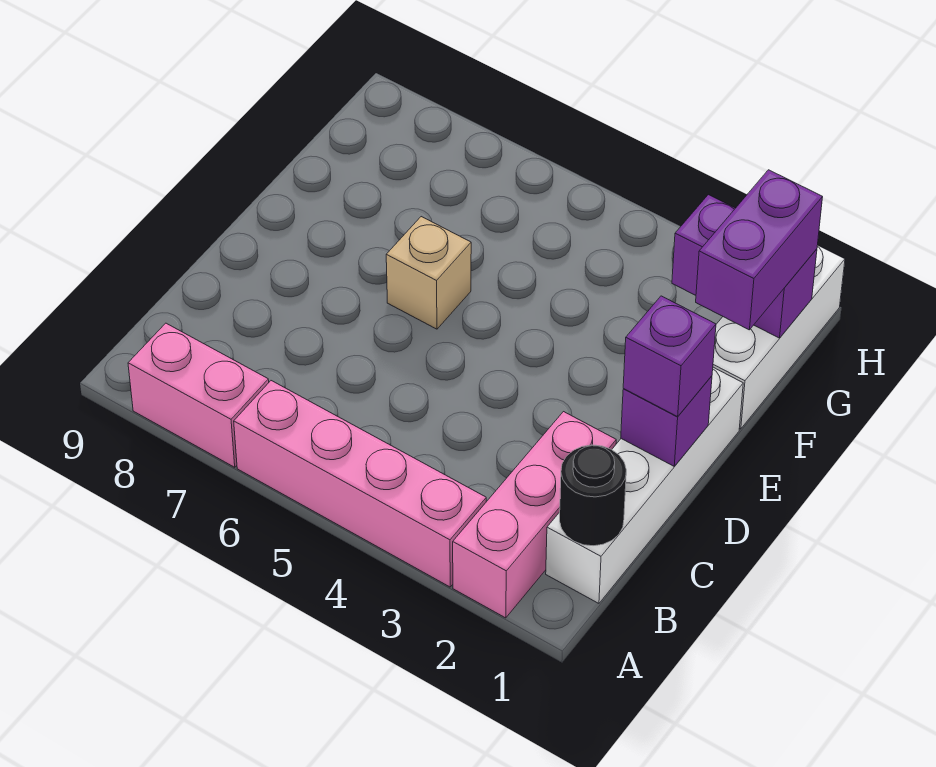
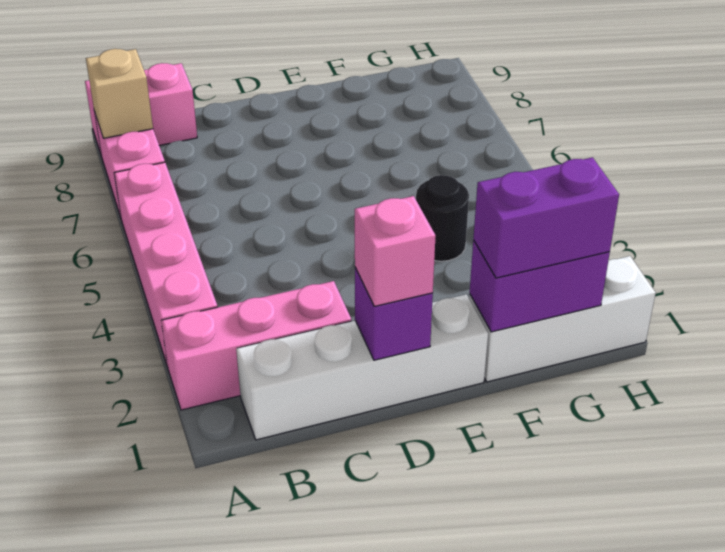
none -> pink brick A9:B9 level 1
black round brick B1 level 2 -> black round brick F4 level 1
purple brick D1 level 3 -> pink brick D1 level 3
tan brick E6 level 1 -> tan brick A8 level 2
purple brick G1:G2 level 2 -> purple brick F1:G1 level 2

